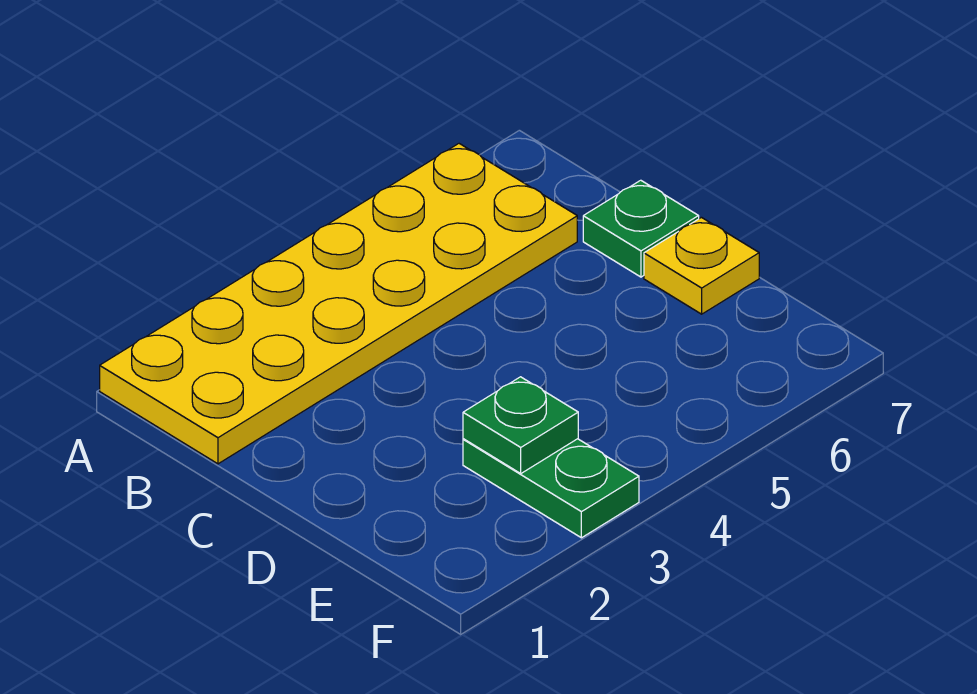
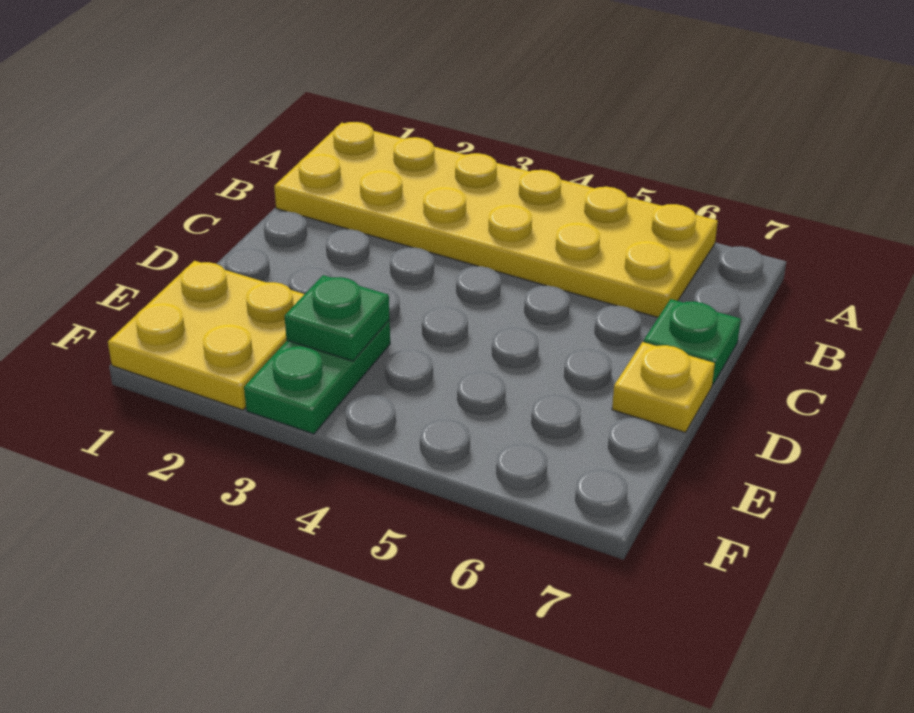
none -> yellow plate E1:F2 level 1

